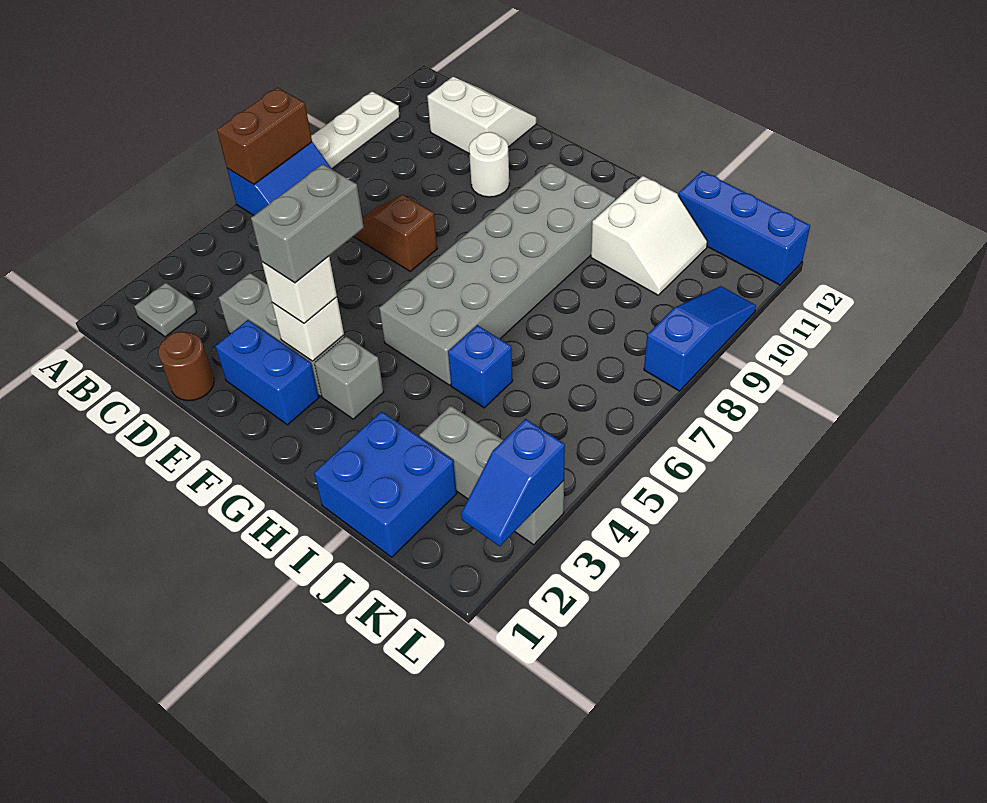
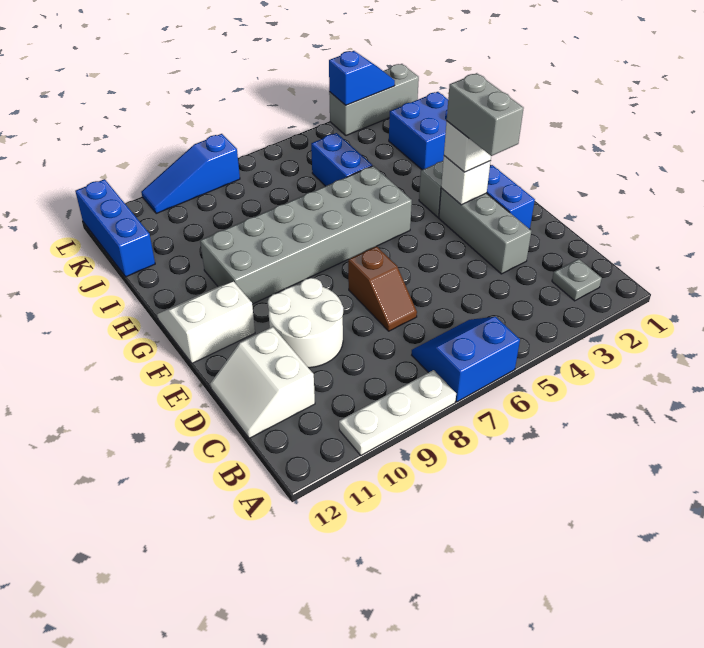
brown brick A6:A7 level 2 -> none
brown round brick D1 level 1 -> none
white round brick E10 level 1 -> white round brick D9:E10 level 1
grey brick F3:F4 level 4 -> grey brick E3:F3 level 4
blue brick I5 level 1 -> blue brick I5:J5 level 1
white slope I10:J11 level 1 top I -> white slope F11:G12 level 1 top F
grey brick J3:L3 level 1 -> grey brick L1:L3 level 1

